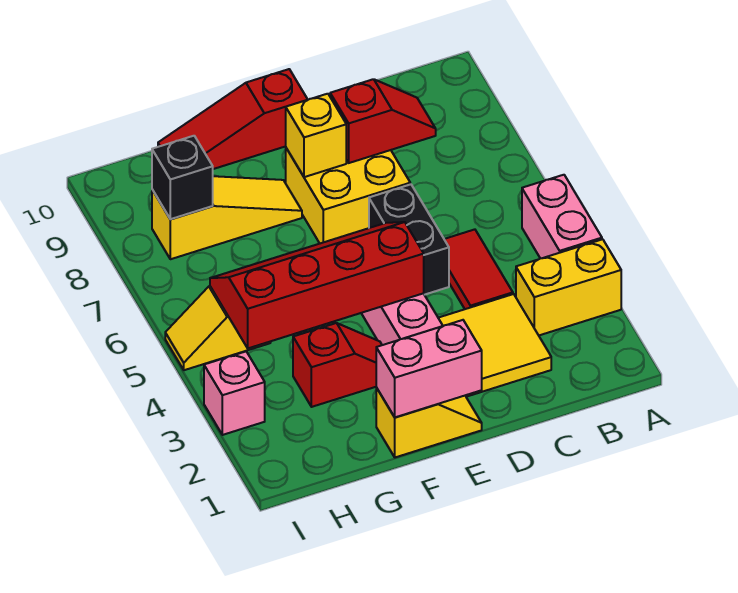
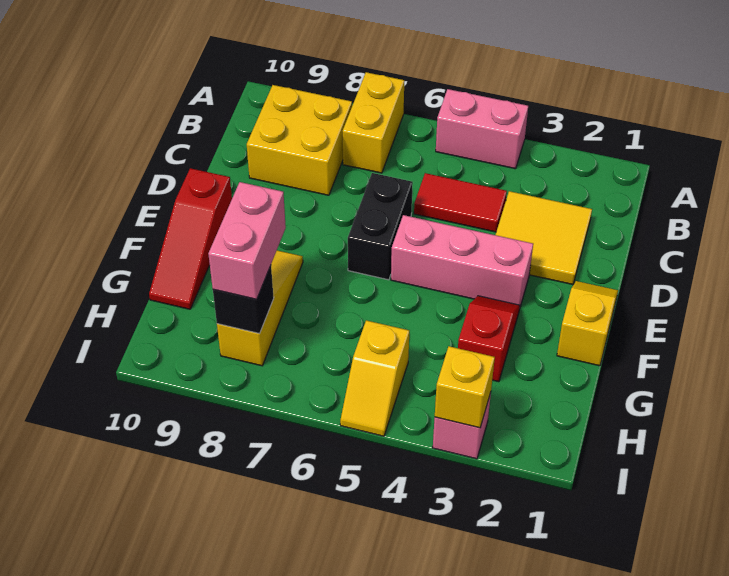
yellow brick A3:B3 level 1 -> yellow brick A7:B7 level 1
red slope C8:D8 level 2 top D -> none
black brick D5:D6 level 1 -> black brick D6:E6 level 1
yellow brick D7:E8 level 1 -> yellow brick B8:C9 level 1
pink brick E1:F1 level 2 -> pink brick G8:H8 level 3
red slope E4:H5 level 2 top 4 -> none
yellow brick E8 level 2 -> yellow brick I3 level 2

